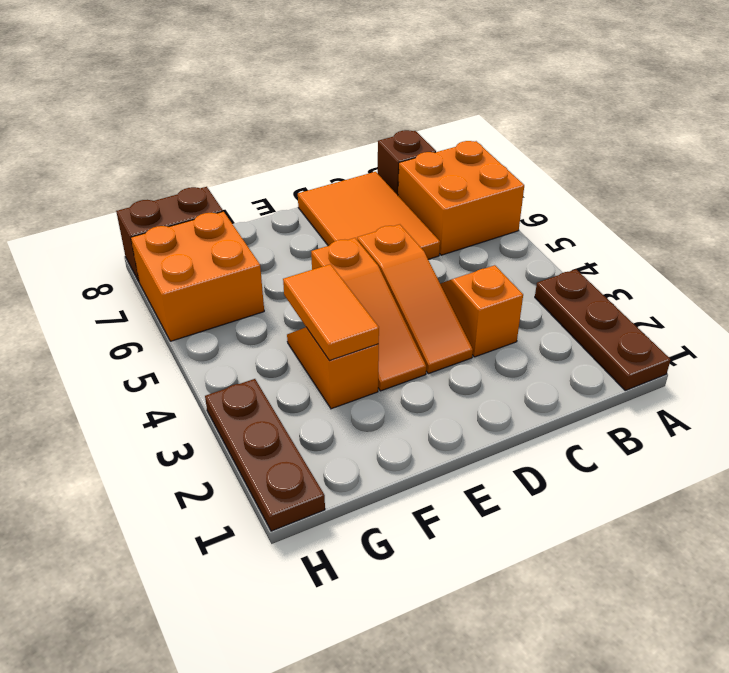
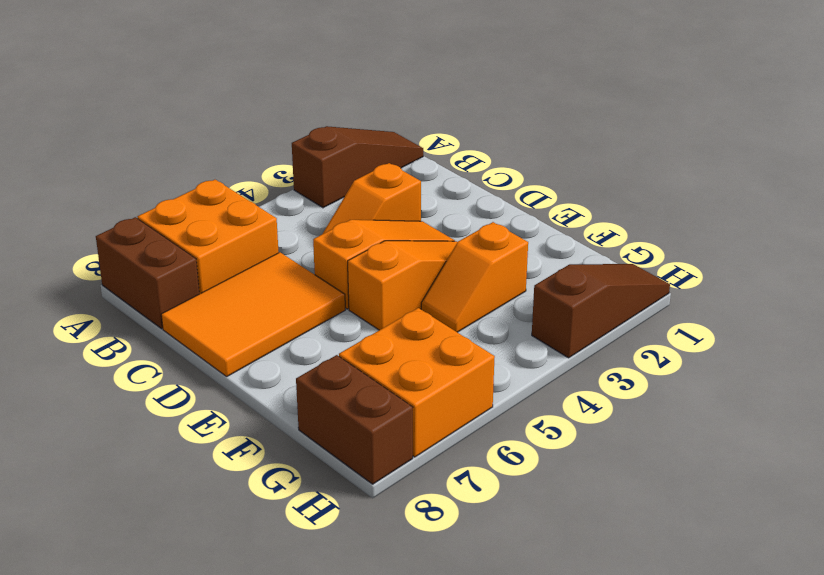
brown plate A1:A3 level 1 -> brown slope A1:A3 level 1 top 3
brown brick B8 level 1 -> brown brick A8:B8 level 1
orange tile F3:F4 level 2 -> none
brown plate H1:H3 level 1 -> brown slope H1:H3 level 1 top 3

